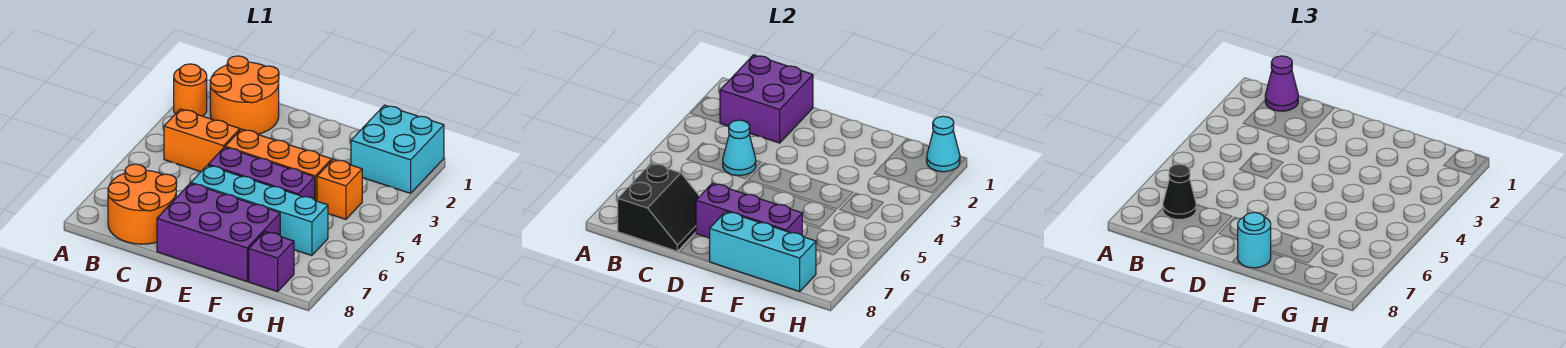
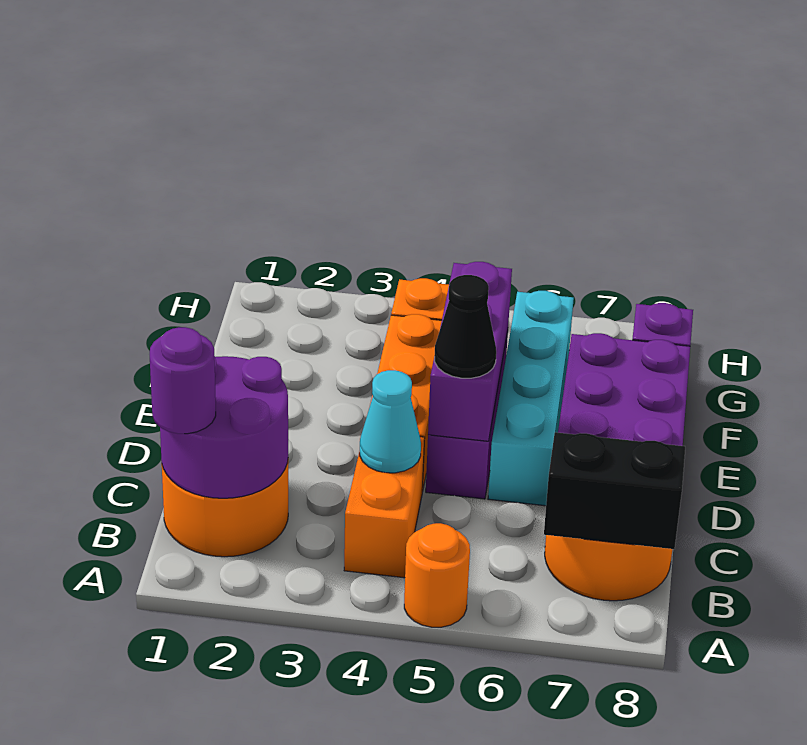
orange round brick A2 level 1 -> orange round brick A5 level 1
purple brick B1:C2 level 2 -> purple round brick B1:C2 level 2
purple cone B1 level 3 -> purple round brick B1 level 3
black cone B7 level 3 -> black cone D5 level 3
purple brick D7:F7 level 2 -> purple brick D5:F5 level 2
cyan brick E8:G8 level 2 -> none
cyan round brick E8 level 3 -> none
cyan brick G1:H2 level 1 -> none
cyan cone H1 level 2 -> none

